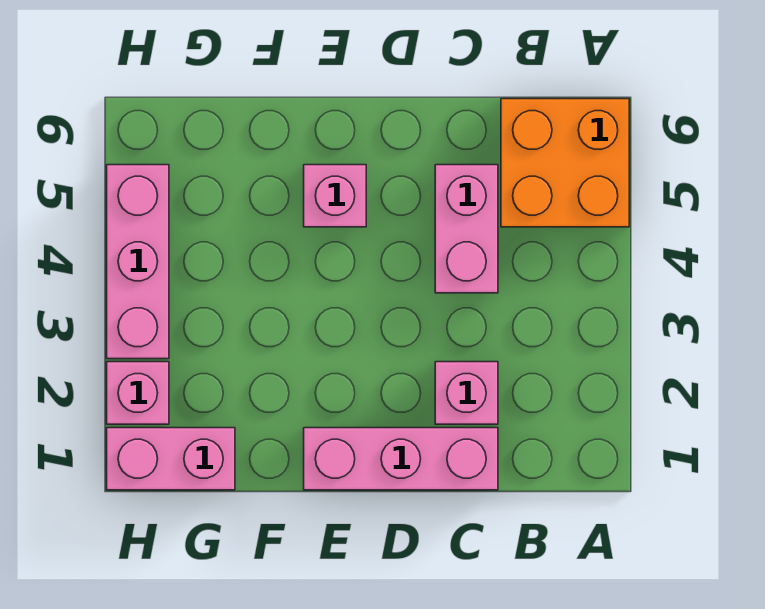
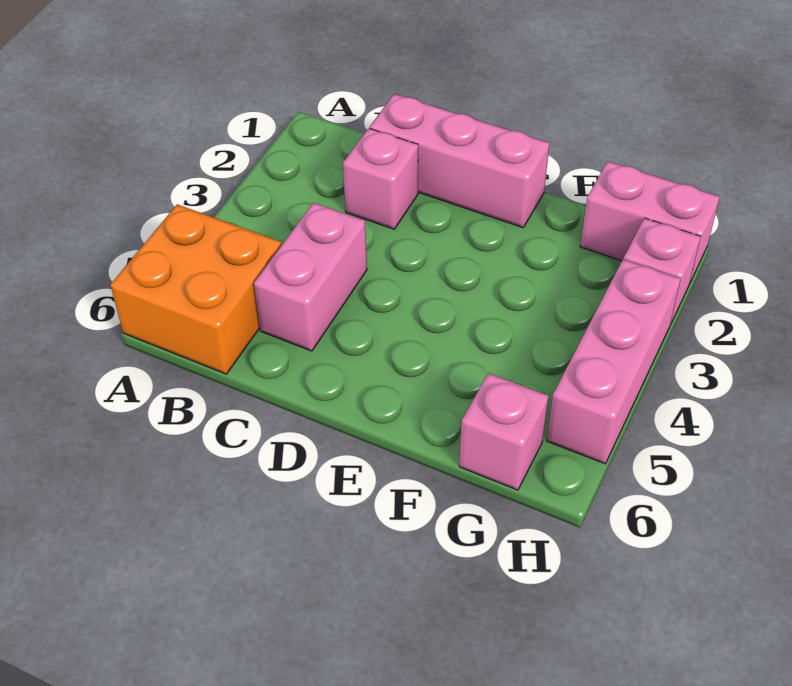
pink brick E5 level 1 -> pink brick G6 level 1

